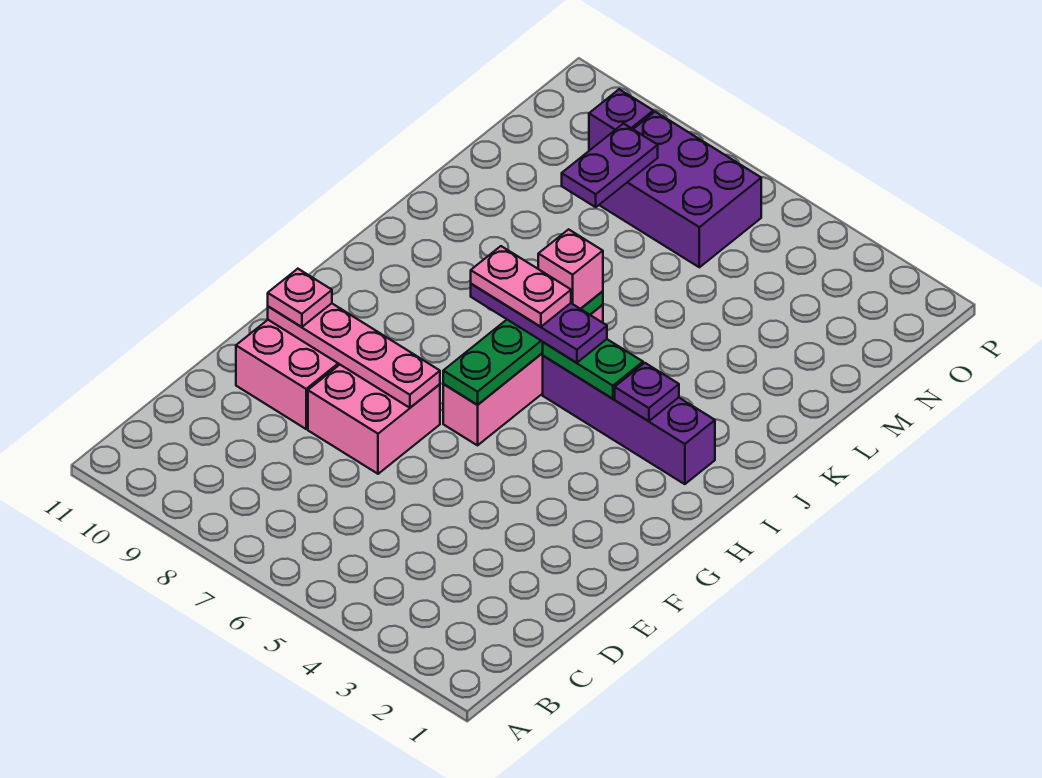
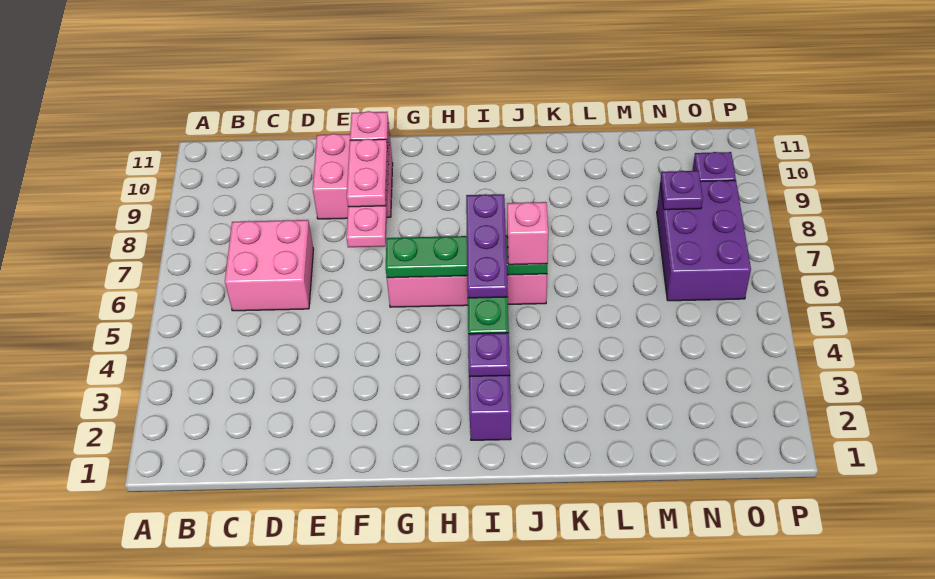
pink brick E7:F8 level 1 -> pink brick C6:D7 level 1
pink plate I6:I7 level 4 -> pink plate F8:F9 level 3
purple plate M8:N8 level 2 -> purple plate N8 level 2

